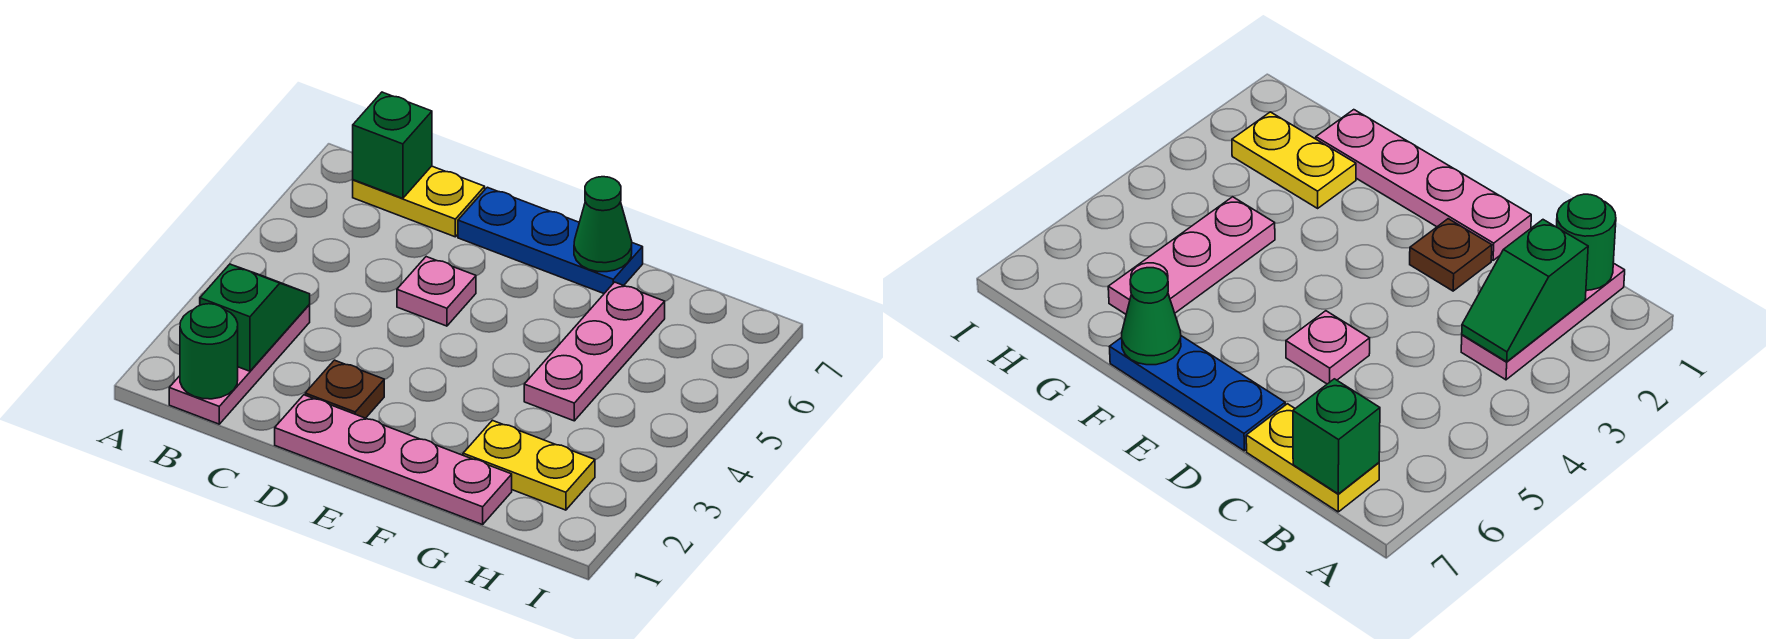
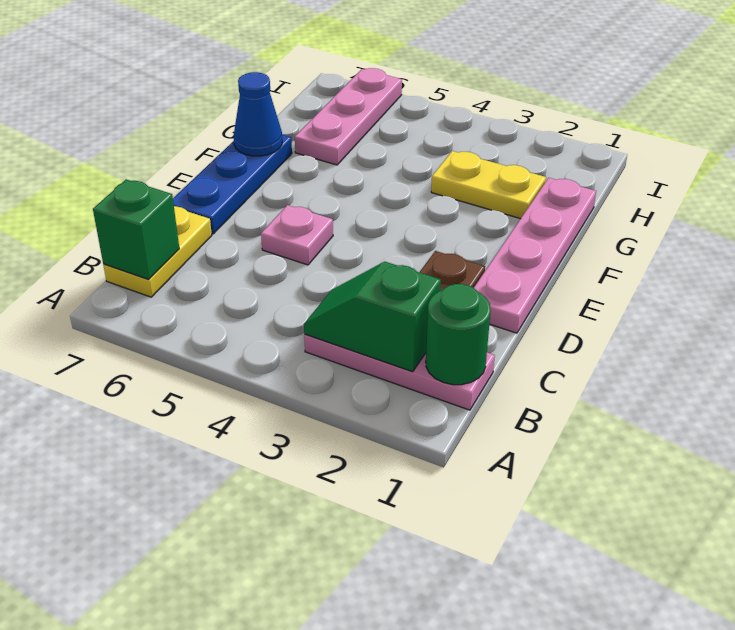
green cone F7 level 2 -> blue cone F7 level 2
yellow plate G2:H2 level 1 -> yellow plate G2:G3 level 1
pink plate G4:G6 level 1 -> pink plate G6:I6 level 1

